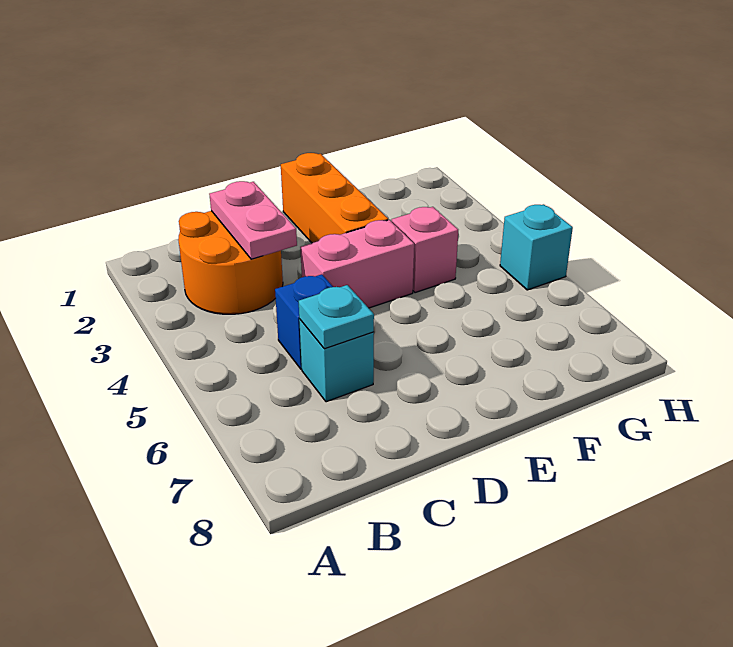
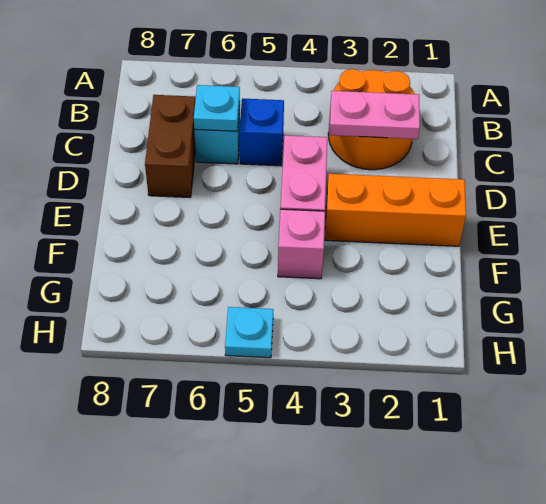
none -> brown brick C7:D7 level 1
cyan brick H5 level 1 -> cyan plate H5 level 1

